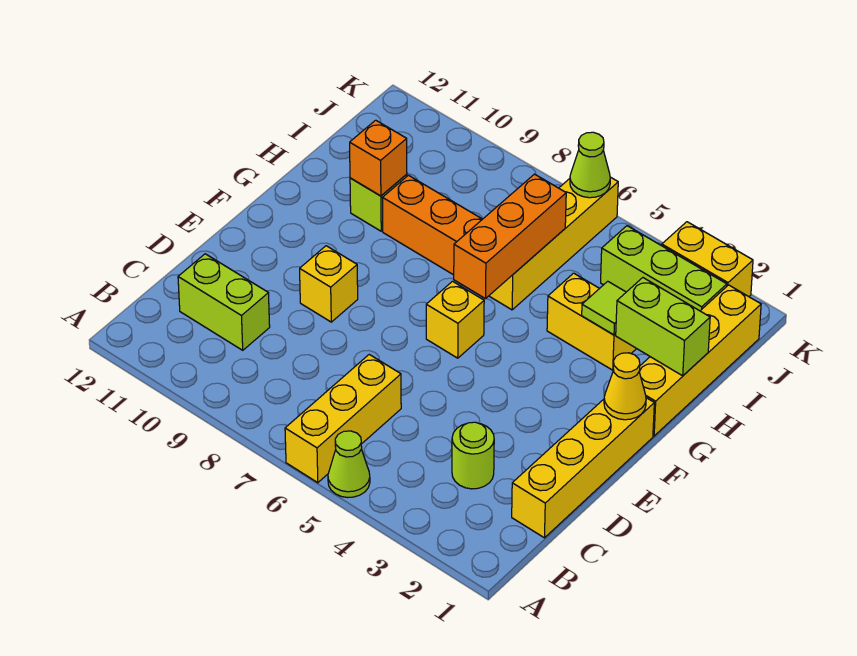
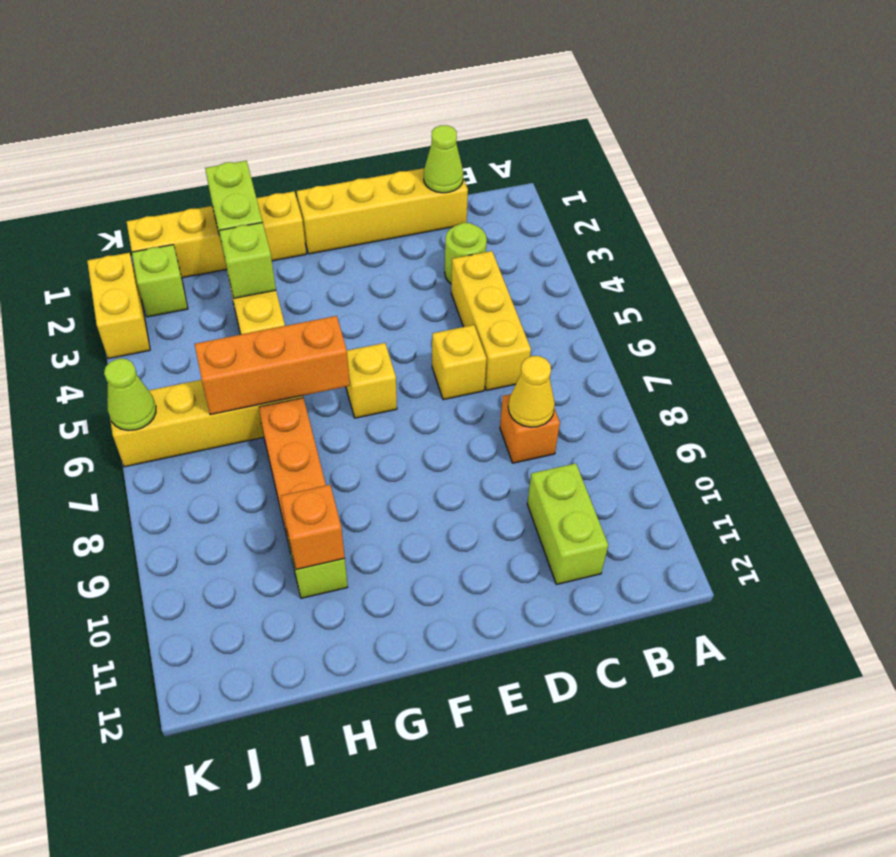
lime cone A5 level 1 -> lime cone C1 level 2
yellow brick A6:C6 level 1 -> yellow brick C4:C6 level 1
none -> orange brick C8 level 1
yellow brick E9 level 1 -> yellow brick D6 level 1
yellow cone F1 level 2 -> yellow cone C8 level 2
lime tile H3 level 2 -> lime brick H3 level 2
lime brick J2:J4 level 1 -> lime brick J2 level 1

